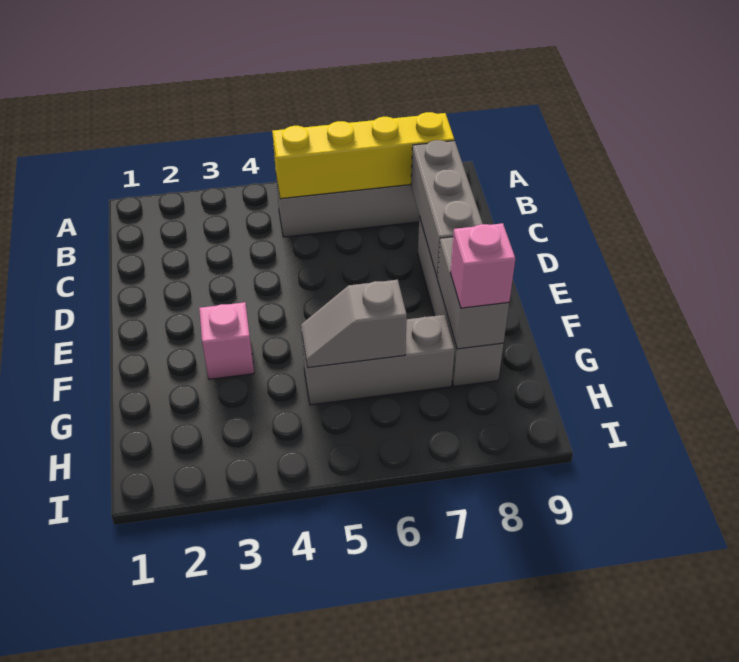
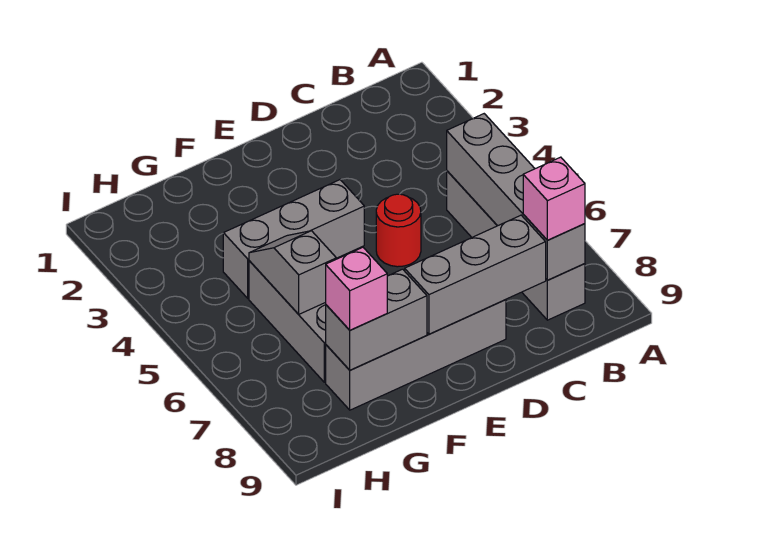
yellow brick B5:B8 level 2 -> grey brick B5:B8 level 2
none -> red round brick D5 level 1
none -> grey brick E4:G4 level 1
pink brick F3 level 1 -> pink brick B8 level 3

